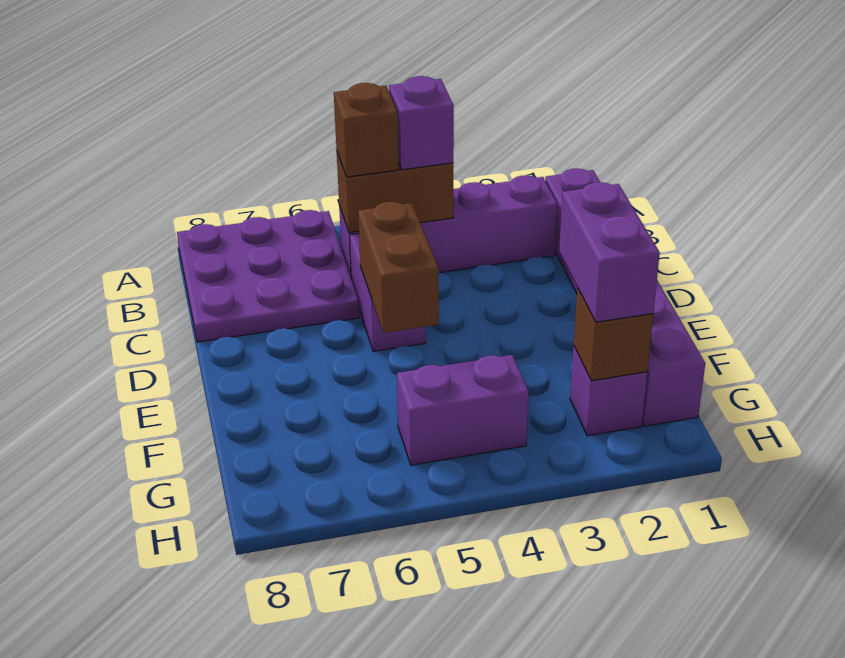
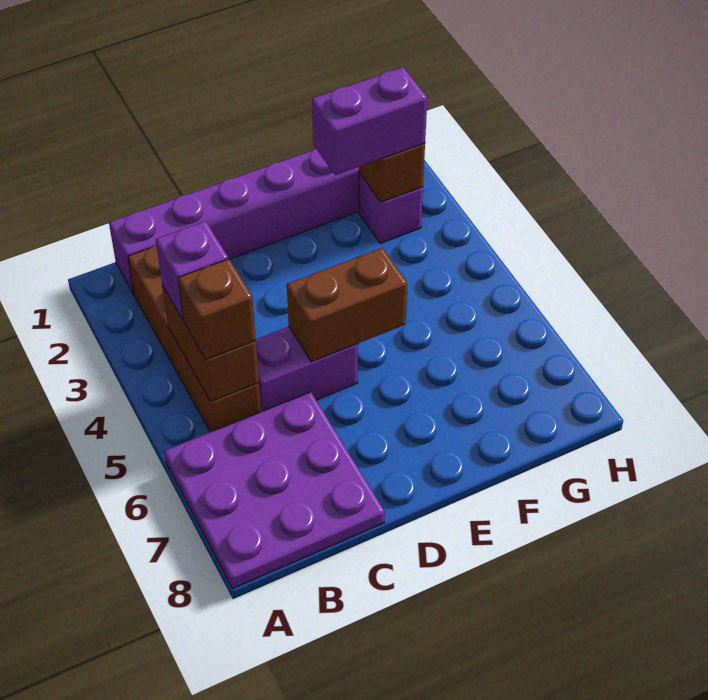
purple brick B2:B5 level 1 -> brown brick B2:B5 level 1
purple brick G4:G5 level 1 -> none

